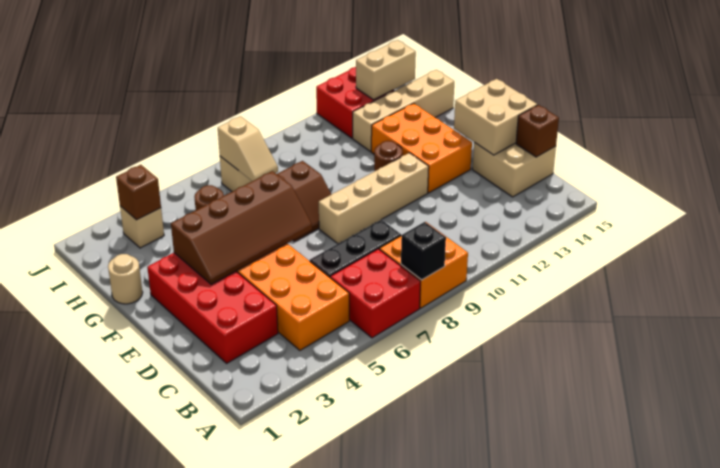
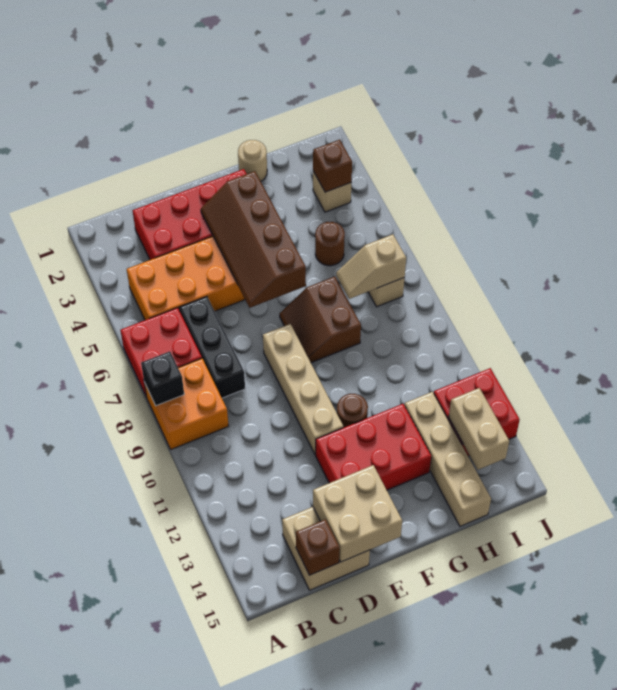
orange brick E12:G13 level 1 -> red brick E12:G13 level 1

